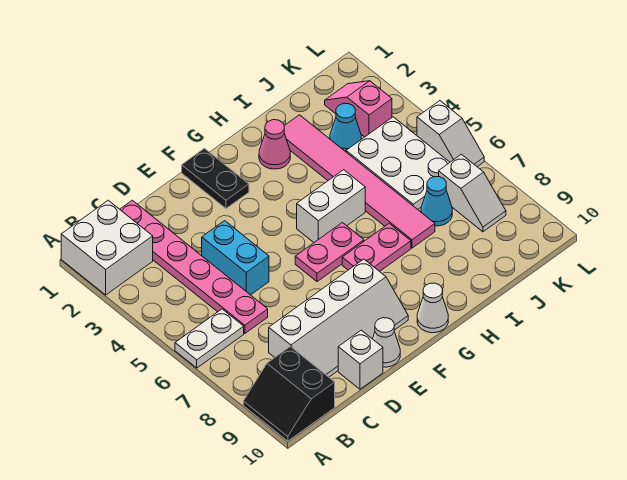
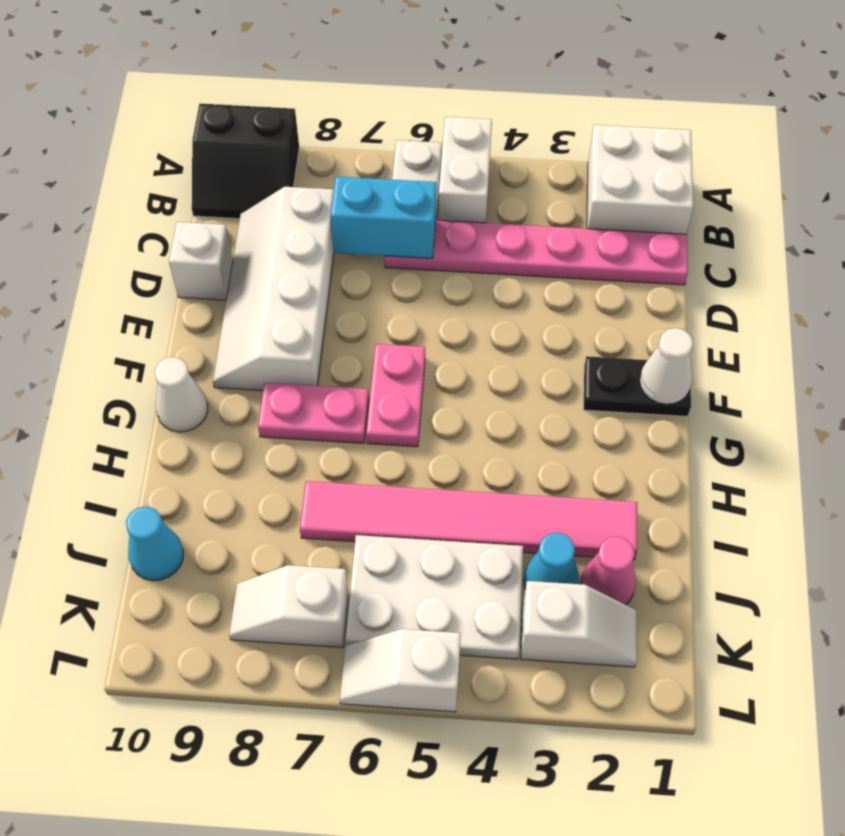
black slope A9:B10 level 1 top B -> black slope A9:B10 level 1 top A
cyan brick D4:D5 level 1 -> cyan brick C6:C7 level 2
white cone E10 level 1 -> white cone F1 level 2
white brick G5:H5 level 1 -> white brick A5:B5 level 1
pink plate G7:H7 level 1 -> pink plate G7:G8 level 1
pink cone H2 level 1 -> pink cone J2 level 1
cyan cone J7 level 1 -> cyan cone J10 level 1
pink slope K2:K3 level 1 top 3 -> white slope K2:K3 level 1 top 3

